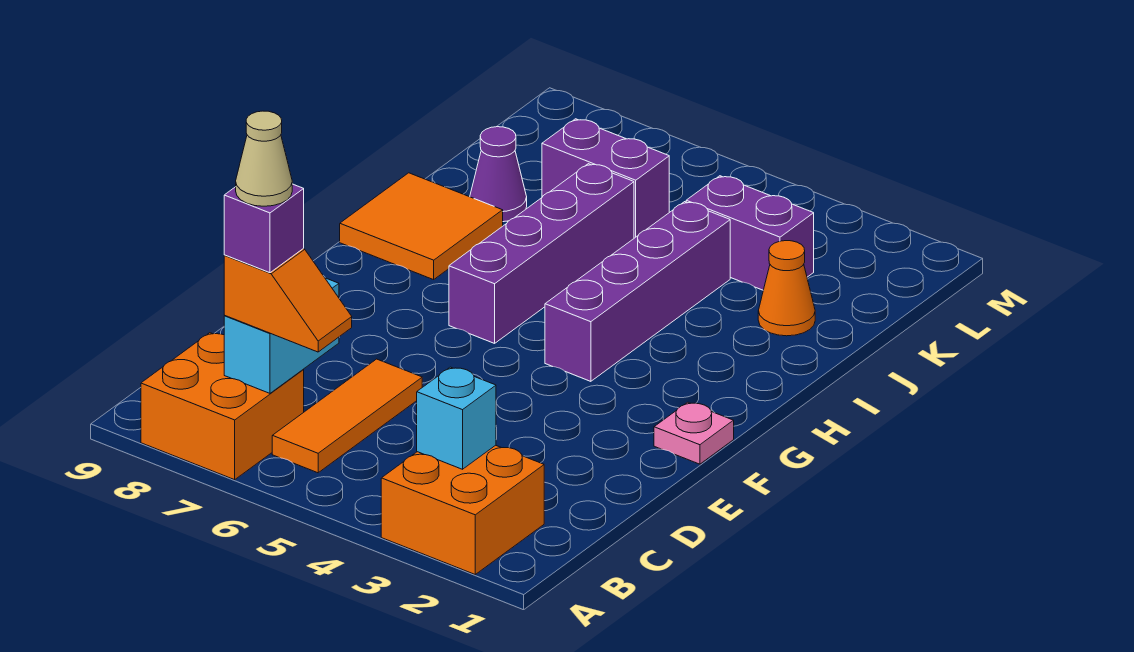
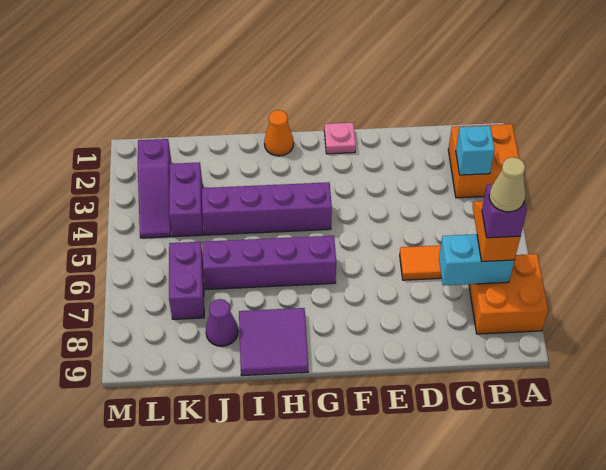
orange tile H8:I9 level 1 -> purple tile H8:I9 level 1
orange cone J2 level 1 -> orange cone H1 level 1
none -> purple slope L2:L4 level 1 top 2

